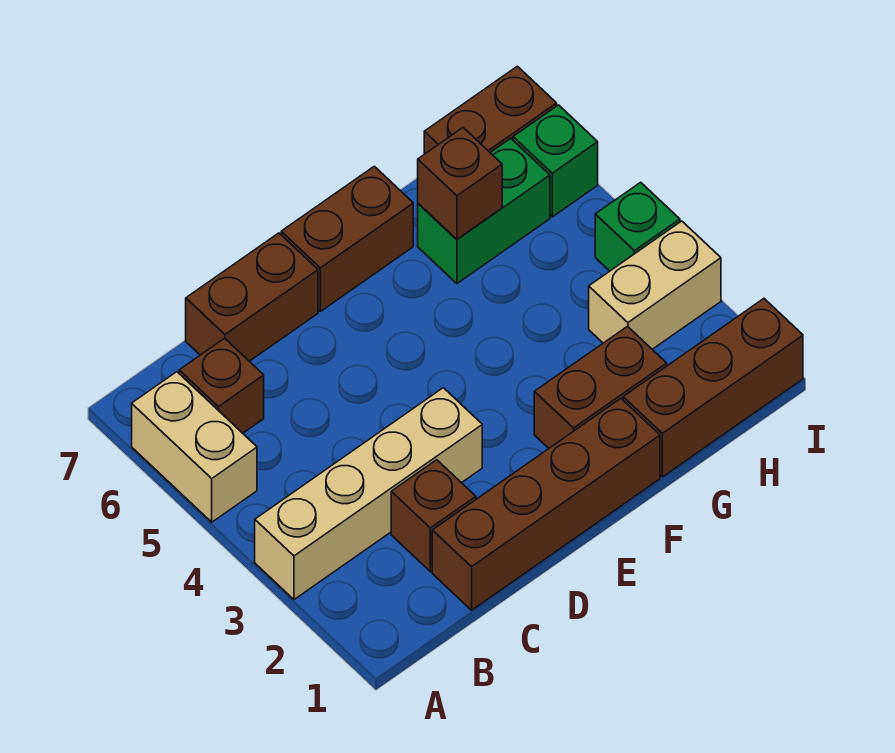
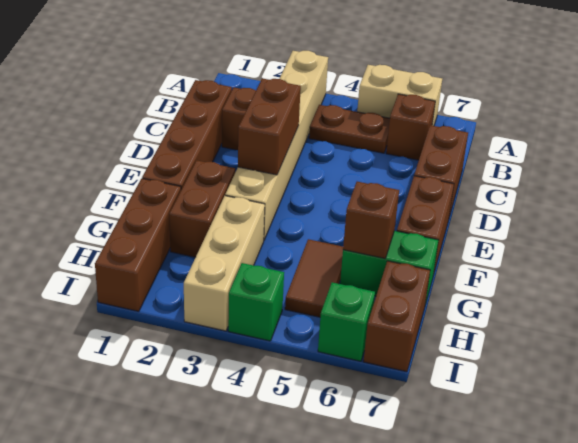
tan brick A3:D3 level 1 -> tan brick A3:F3 level 1
none -> brown plate B4:B5 level 1
none -> brown brick D3:E3 level 2
none -> brown tile G5:H5 level 1
green brick G6:H6 level 1 -> green brick G6:G7 level 1
tan brick H3:I3 level 1 -> tan brick G3:I3 level 1

